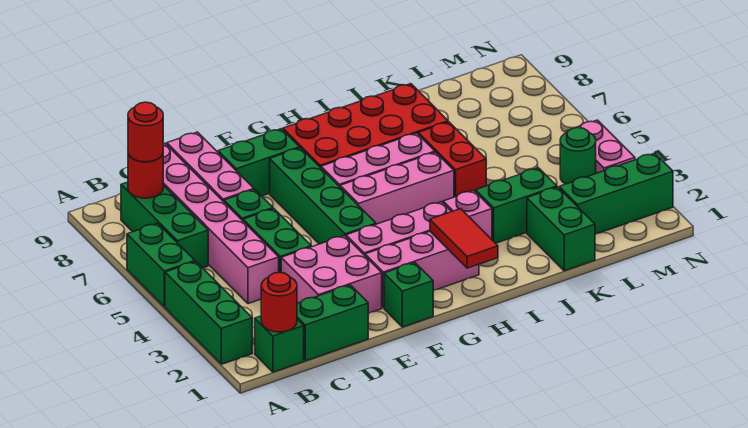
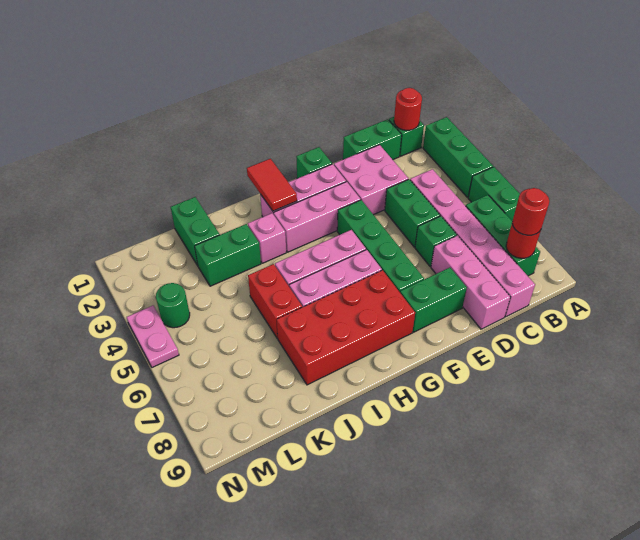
green brick L2:N2 level 1 -> none

